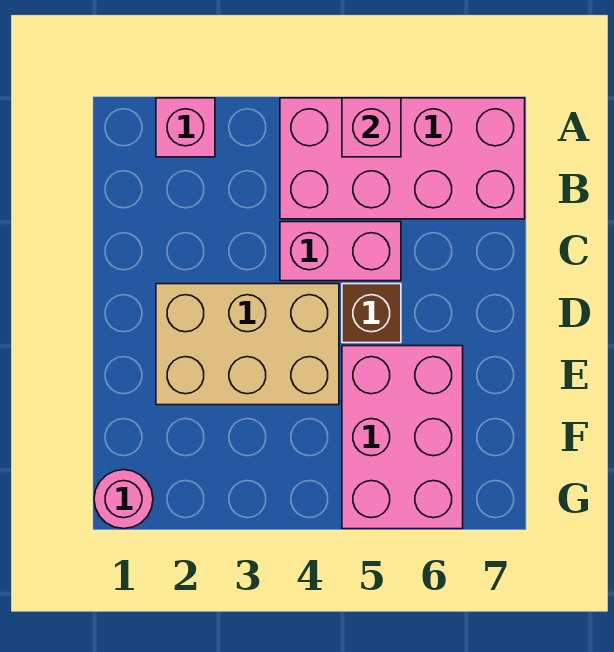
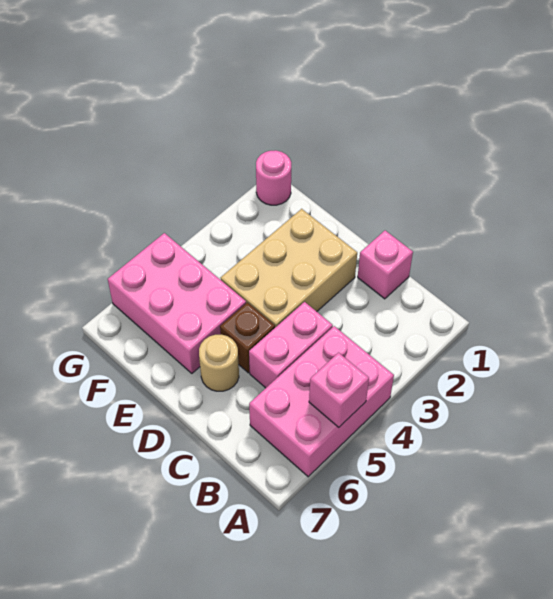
pink brick A2 level 1 -> pink brick C1 level 1
pink brick A4:B7 level 1 -> pink brick A4:B6 level 1
none -> tan round brick D6 level 1

